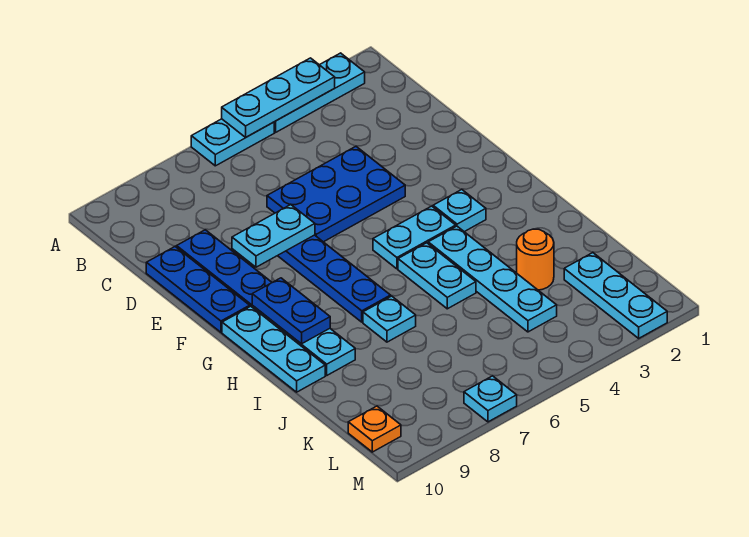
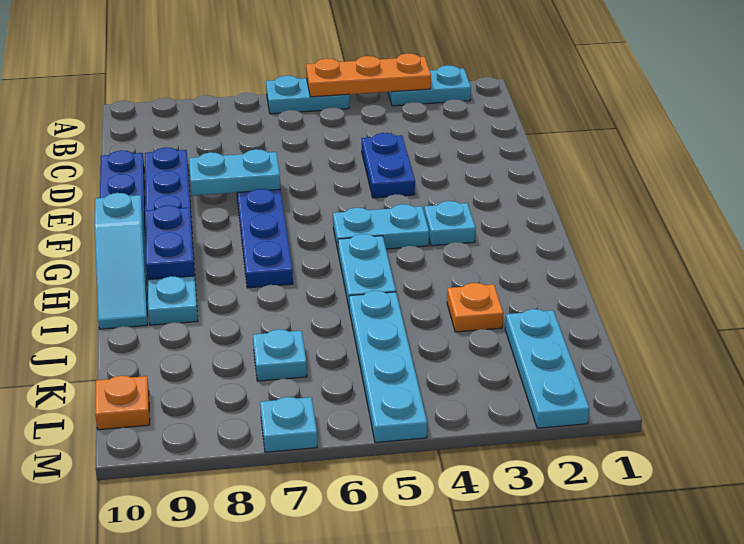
cyan plate A2:A4 level 1 -> cyan plate A2:A3 level 1
cyan plate A3:A5 level 2 -> orange plate A3:A5 level 2
blue plate D4:E6 level 1 -> blue plate D4:E4 level 1
cyan plate G10:I10 level 1 -> cyan slope G10:I10 level 1 top G
cyan plate H4:K4 level 1 -> cyan plate J5:M5 level 1
cyan plate I7 level 1 -> cyan plate K7 level 1
orange round brick J3 level 1 -> orange plate J3 level 1

